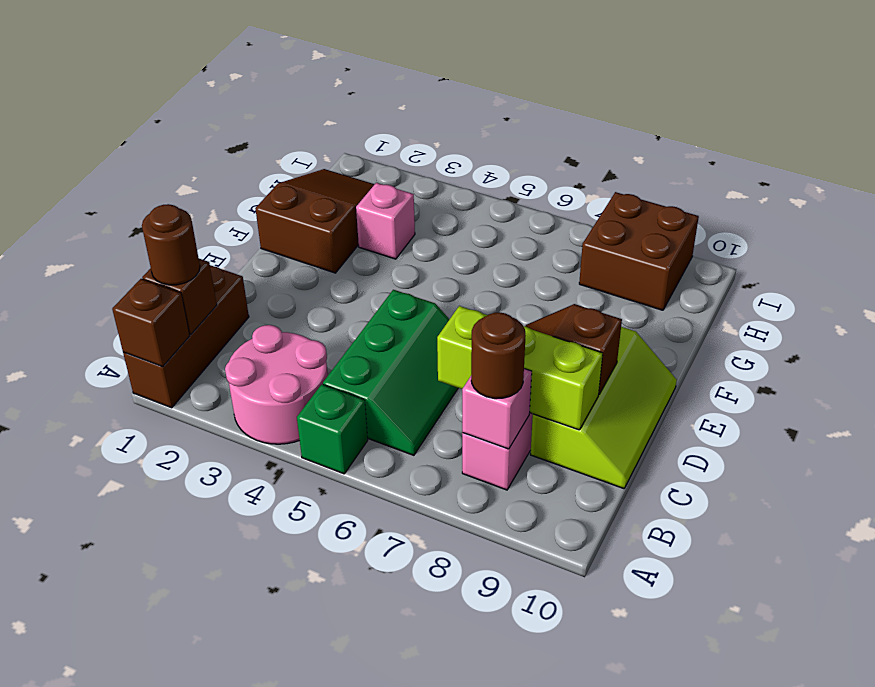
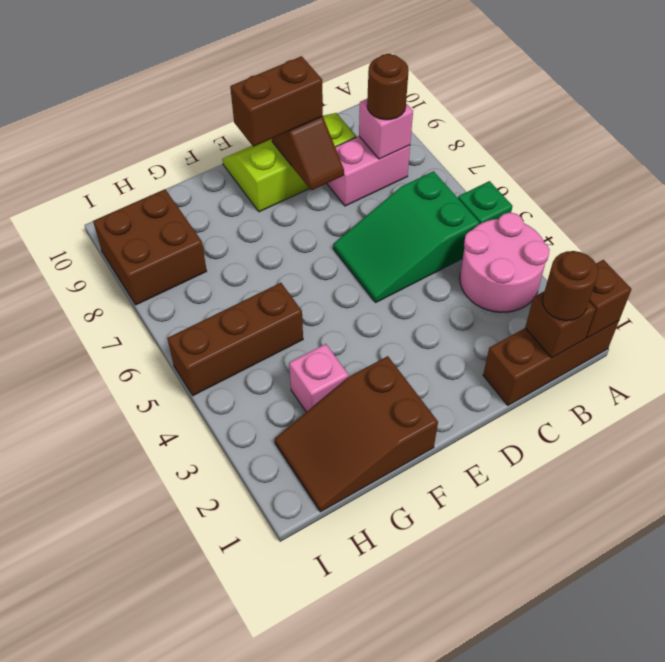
green slope B5:D6 level 1 top 5 -> green slope B5:D6 level 1 top B
lime brick C7:C9 level 2 -> none
none -> brown brick D9:E9 level 3
none -> brown brick G5:I5 level 1

